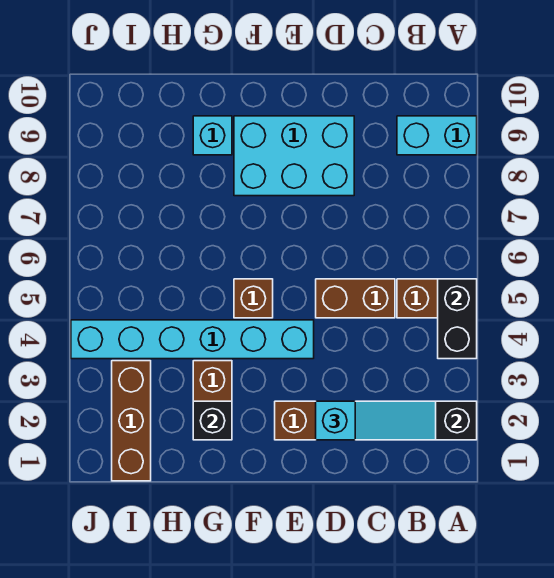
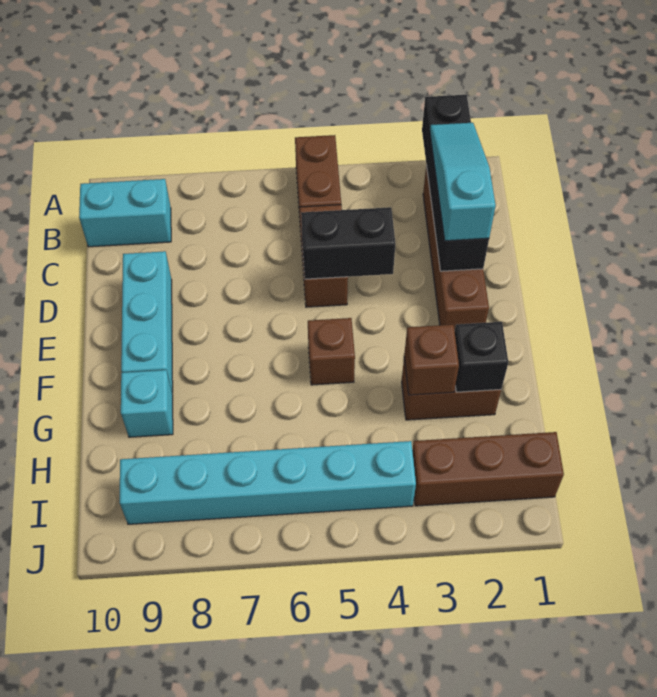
black brick A4:A5 level 2 -> black brick D4:D5 level 2
cyan brick A9:B9 level 1 -> cyan brick B9:B10 level 1
cyan brick D8:F9 level 1 -> cyan brick D9:F9 level 1
cyan brick E4:J4 level 1 -> cyan brick I4:I9 level 1
none -> brown brick G3 level 2

